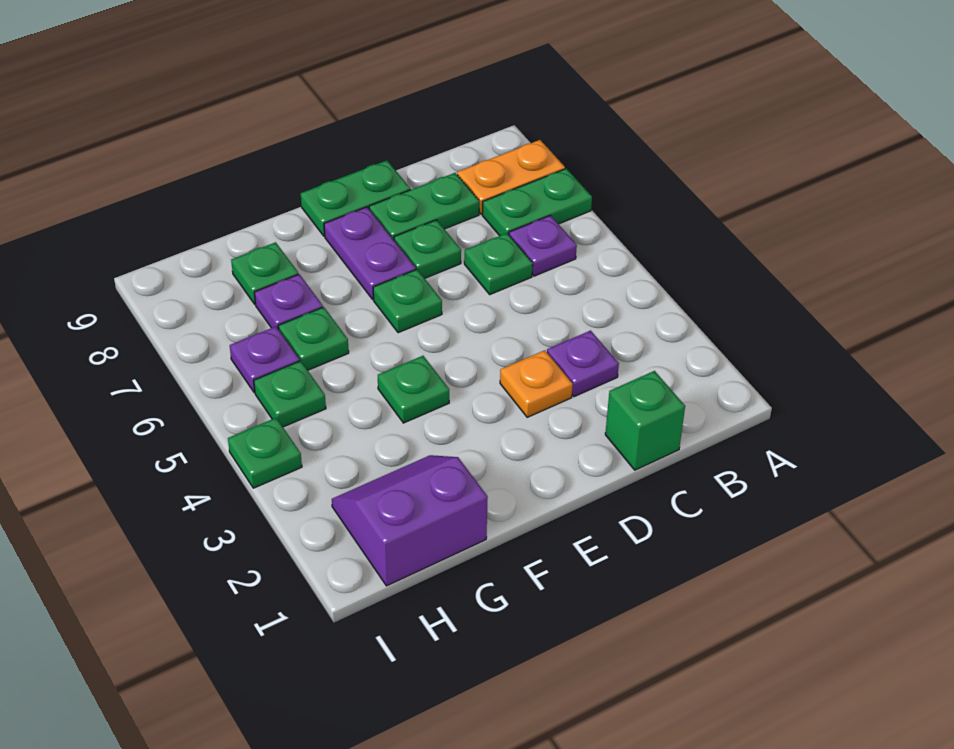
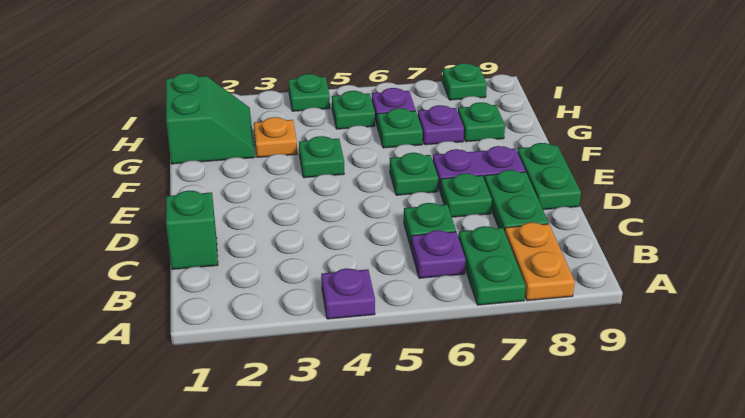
purple plate C3 level 1 -> purple plate A4 level 1
orange plate D3 level 1 -> orange plate G3 level 1
purple slope G1:H2 level 1 top 1 -> green slope G1:H2 level 1 top 1
none -> green plate I8 level 1

